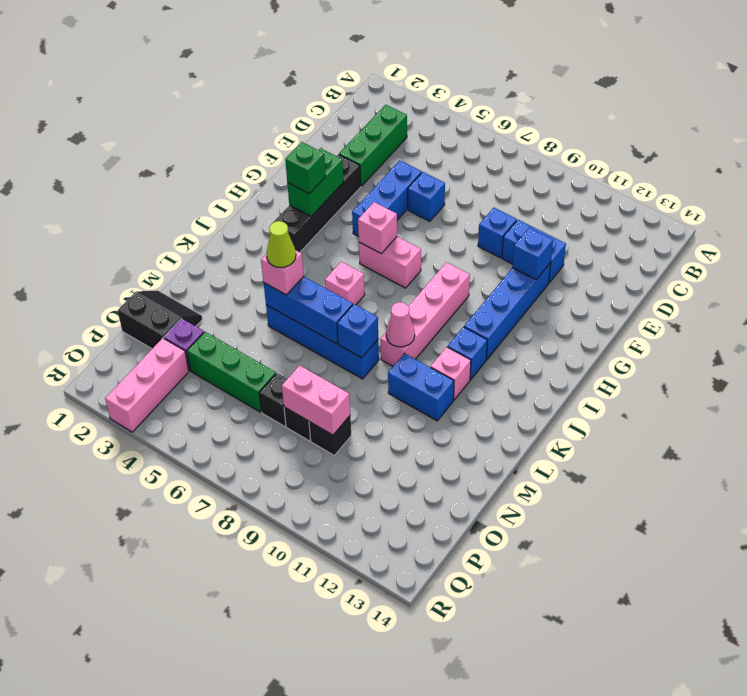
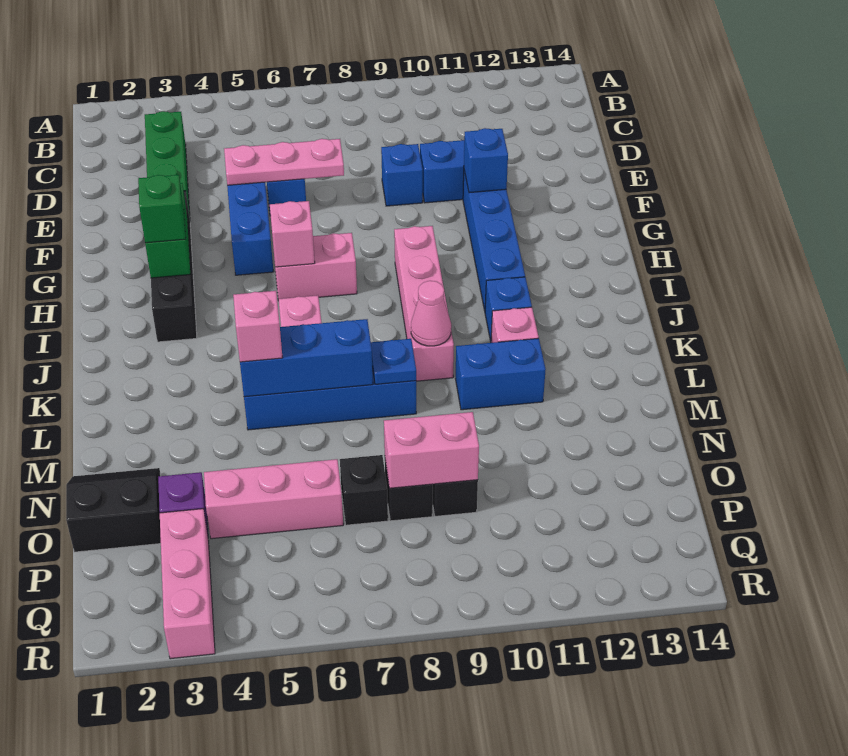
none -> pink plate E5:E7 level 2
lime cone L5 level 4 -> none
blue brick L8 level 2 -> blue plate L8 level 2
green brick O4:O6 level 1 -> pink brick O4:O6 level 1

